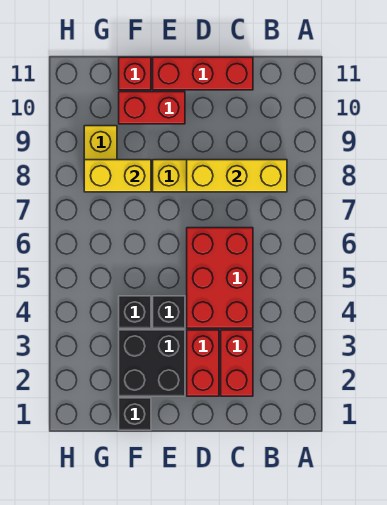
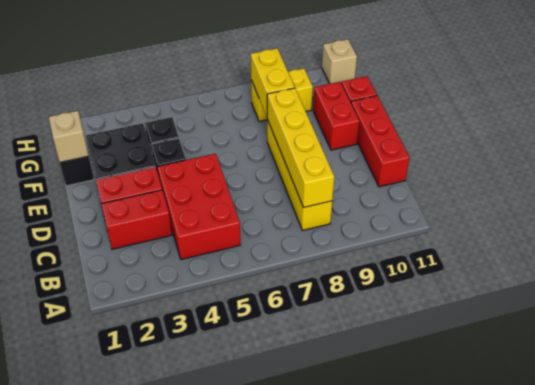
yellow brick B8:D8 level 2 -> yellow brick B8:E8 level 2
red brick C4:D6 level 1 -> red brick B4:D5 level 1
none -> tan brick F1 level 2
none -> tan brick H11 level 1

